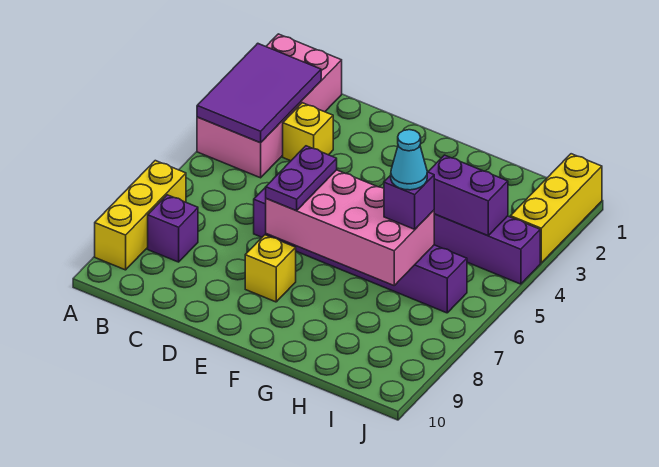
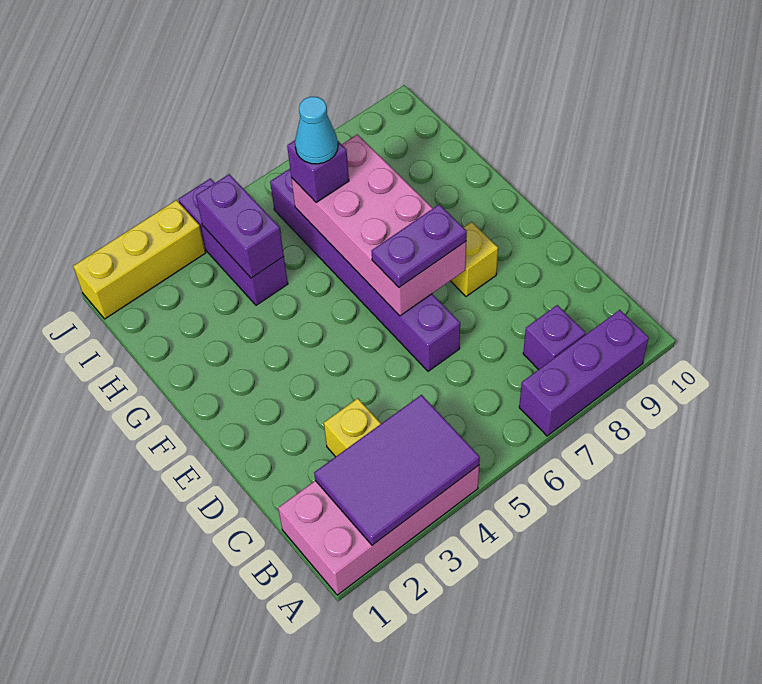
yellow brick A7:A9 level 1 -> purple brick A7:A9 level 1

